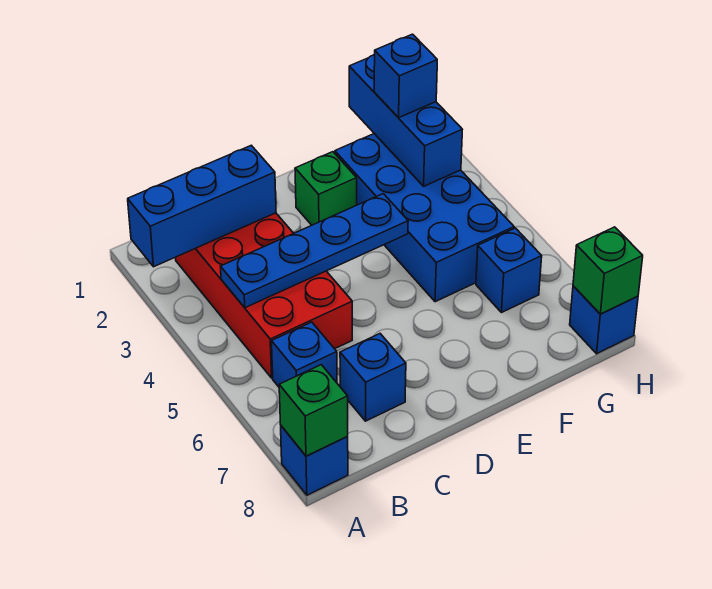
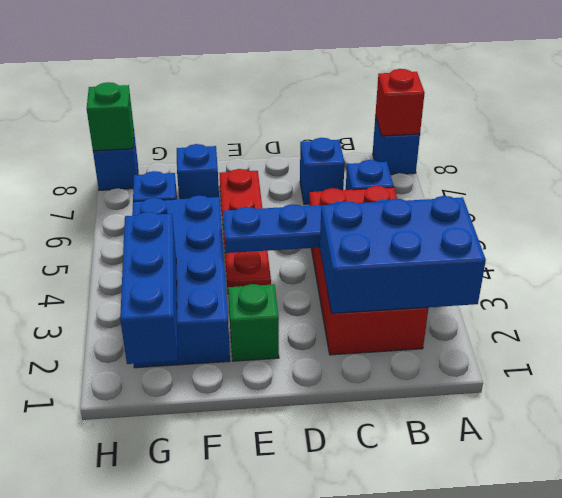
blue brick A2:C2 level 2 -> blue brick A2:C3 level 2
green brick A8 level 2 -> red brick A8 level 2
none -> red plate E4:E7 level 1
blue brick G2 level 3 -> blue brick F7 level 1

